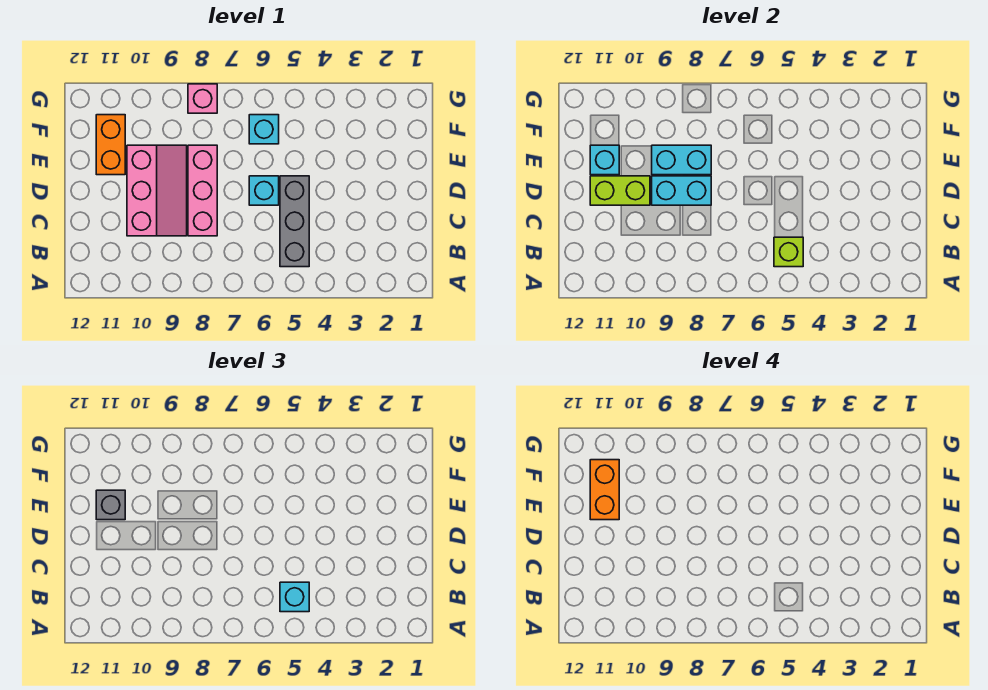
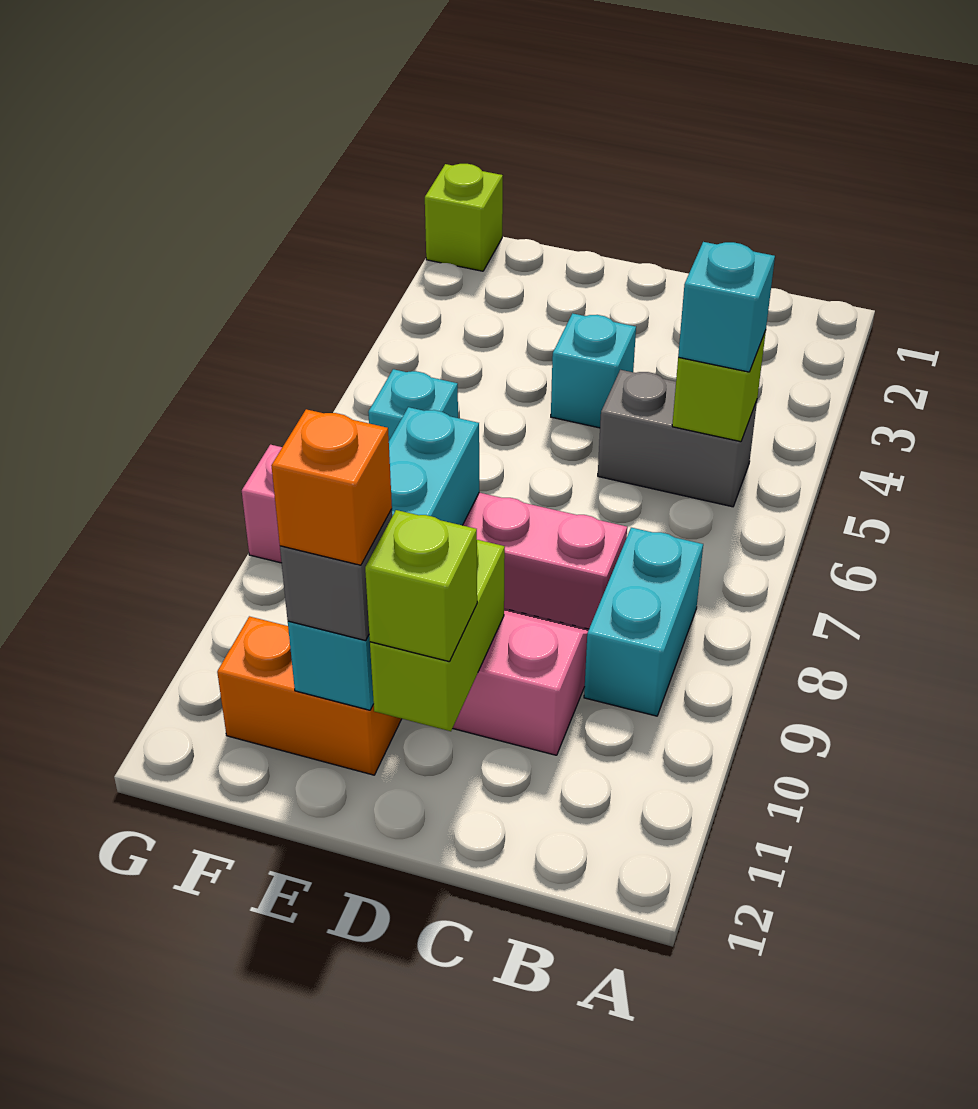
grey brick B5:D5 level 1 -> grey brick B5:C5 level 1
cyan brick D6 level 1 -> cyan brick D4 level 1
cyan brick D8:D9 level 2 -> cyan brick B8:B9 level 1
none -> lime brick D11 level 3
orange brick E11:F11 level 4 -> orange brick E11 level 4
none -> lime brick G1 level 1

